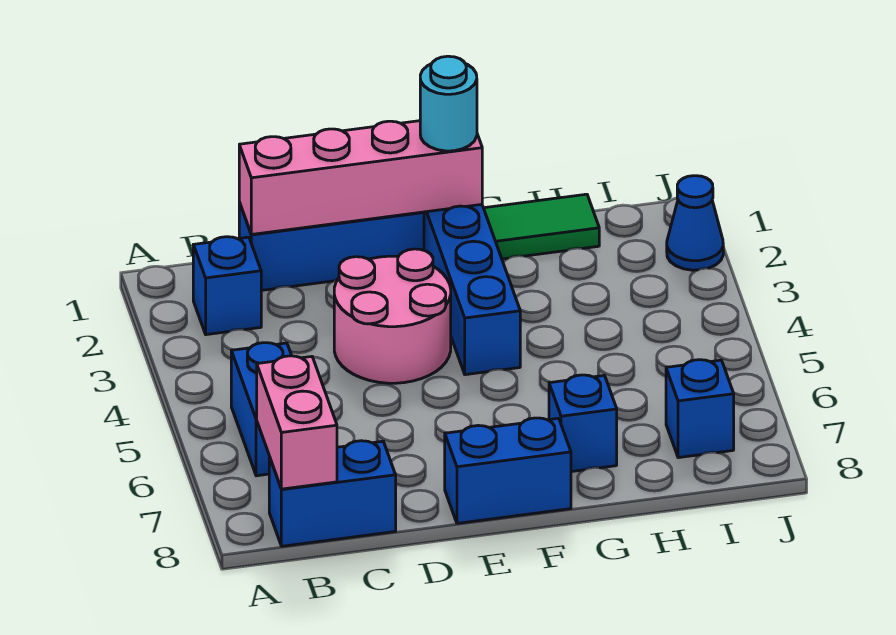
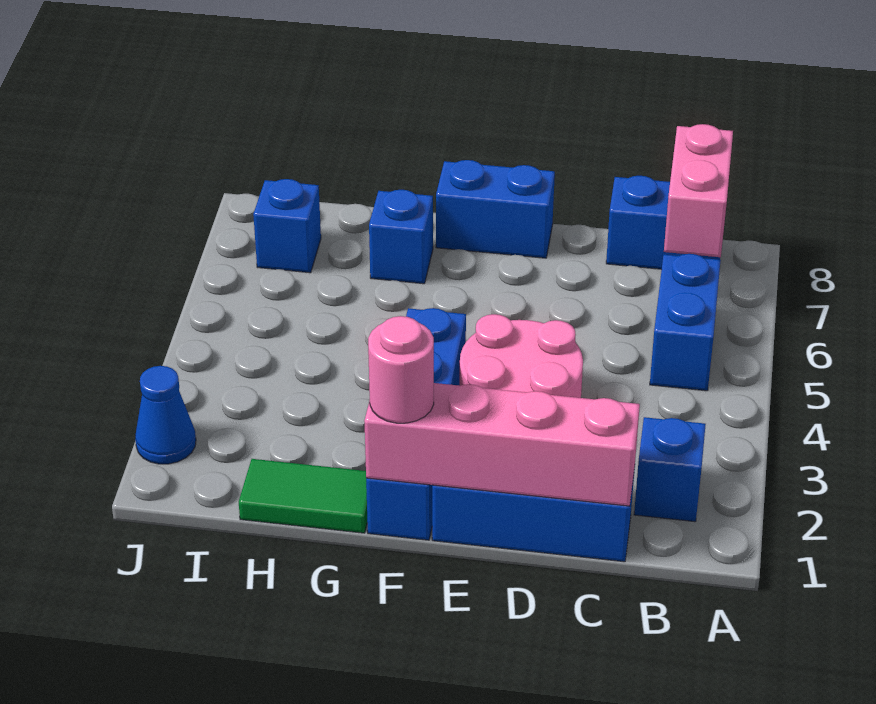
cyan round brick F1 level 3 -> pink round brick F1 level 3

